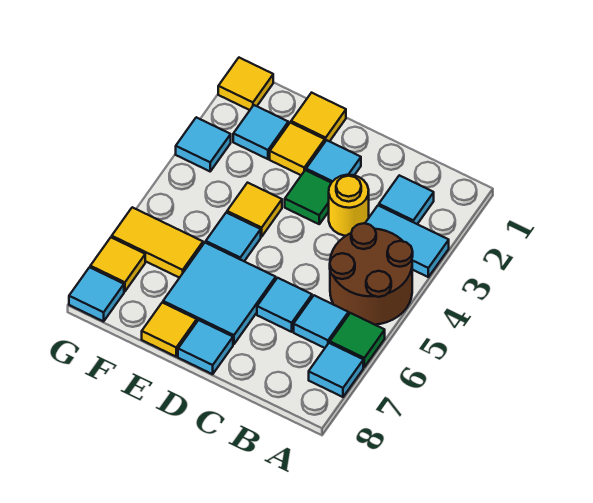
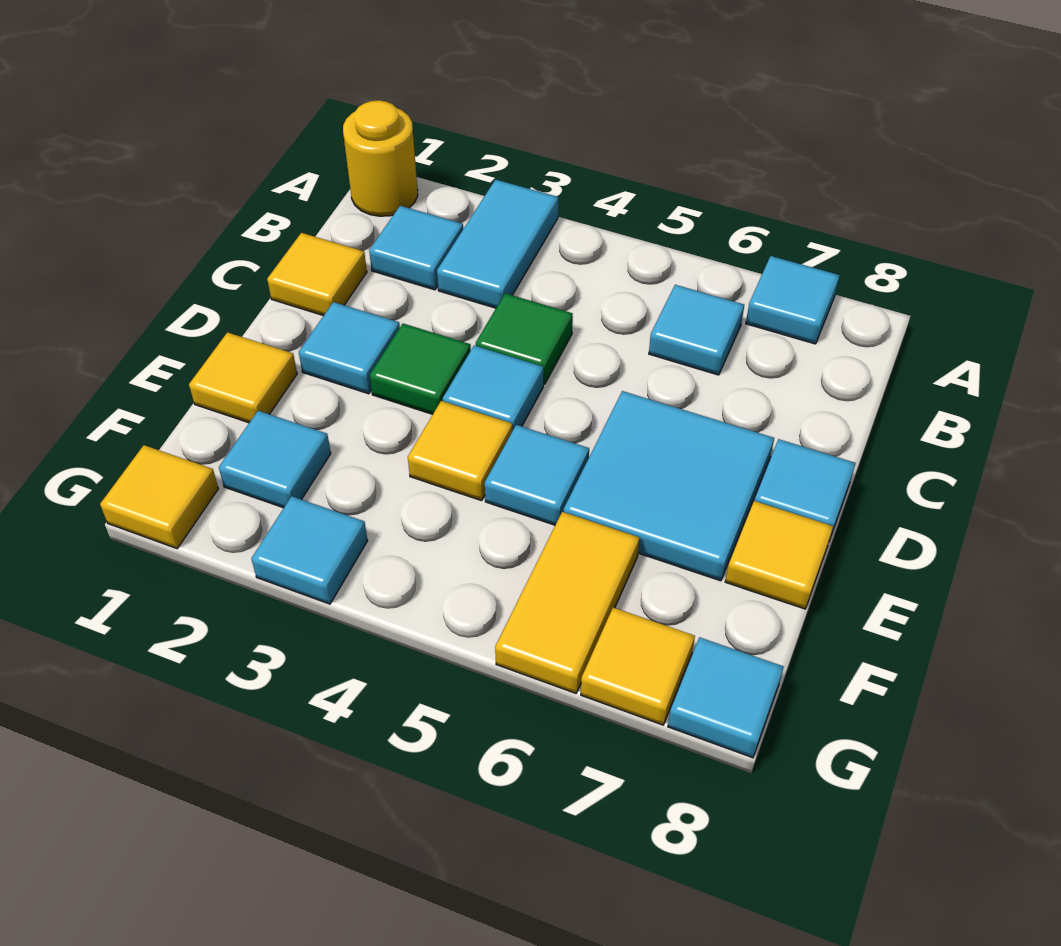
brown round brick A4:B5 level 1 -> none
green tile A6 level 1 -> green tile C4 level 1
yellow round brick C3 level 1 -> yellow round brick A1 level 1
cyan tile C6 level 1 -> cyan tile D4 level 1
yellow tile E2 level 1 -> yellow tile C1 level 1

